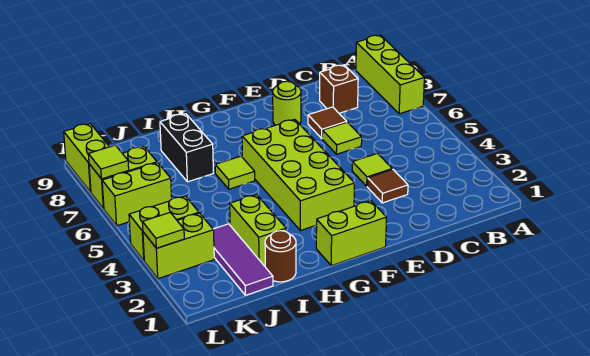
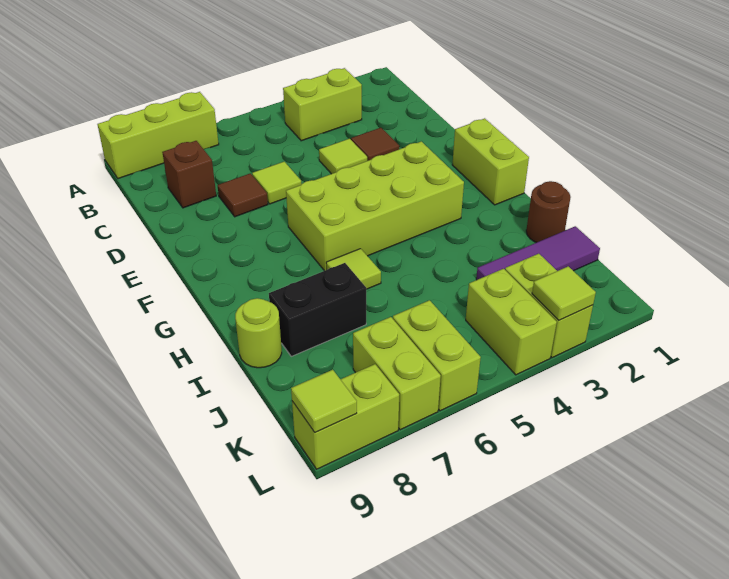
lime round brick E8 level 1 -> lime round brick I9 level 1
lime brick I2:I3 level 1 -> lime brick B3:B4 level 1
lime tile L7 level 2 -> lime tile L9 level 2

